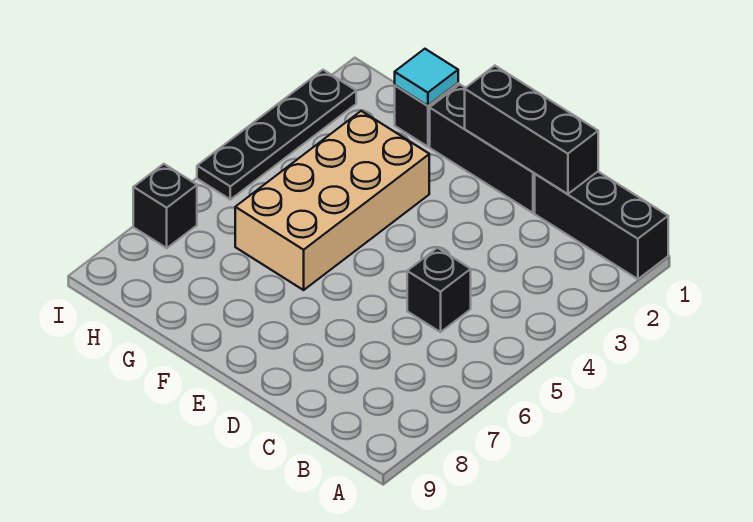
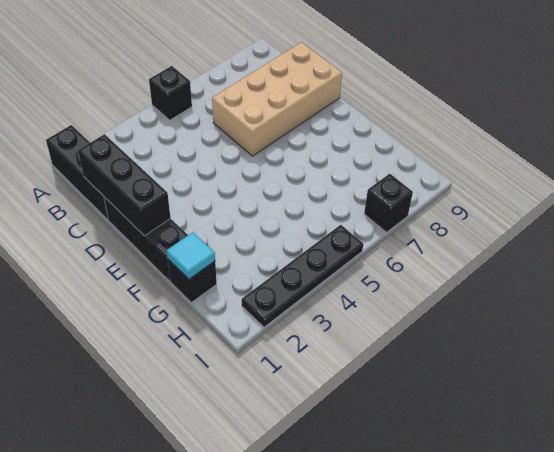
black brick C5 level 1 -> black brick A5 level 1
tan brick F3:G6 level 1 -> tan brick C6:D9 level 1

